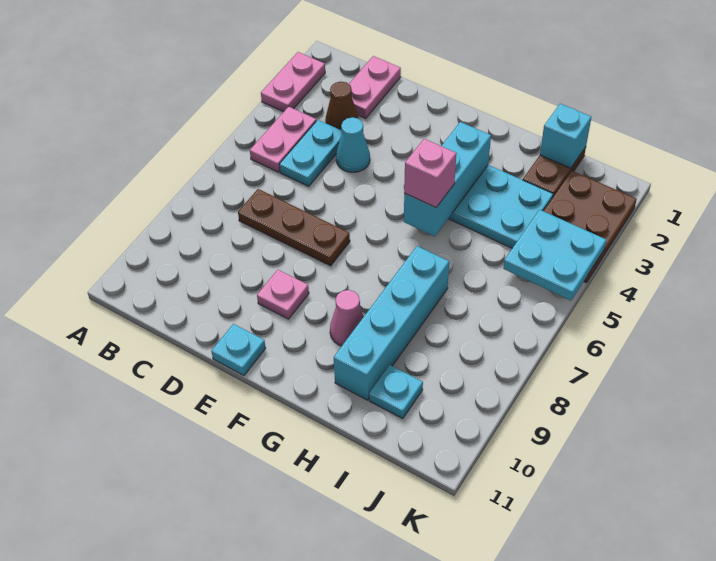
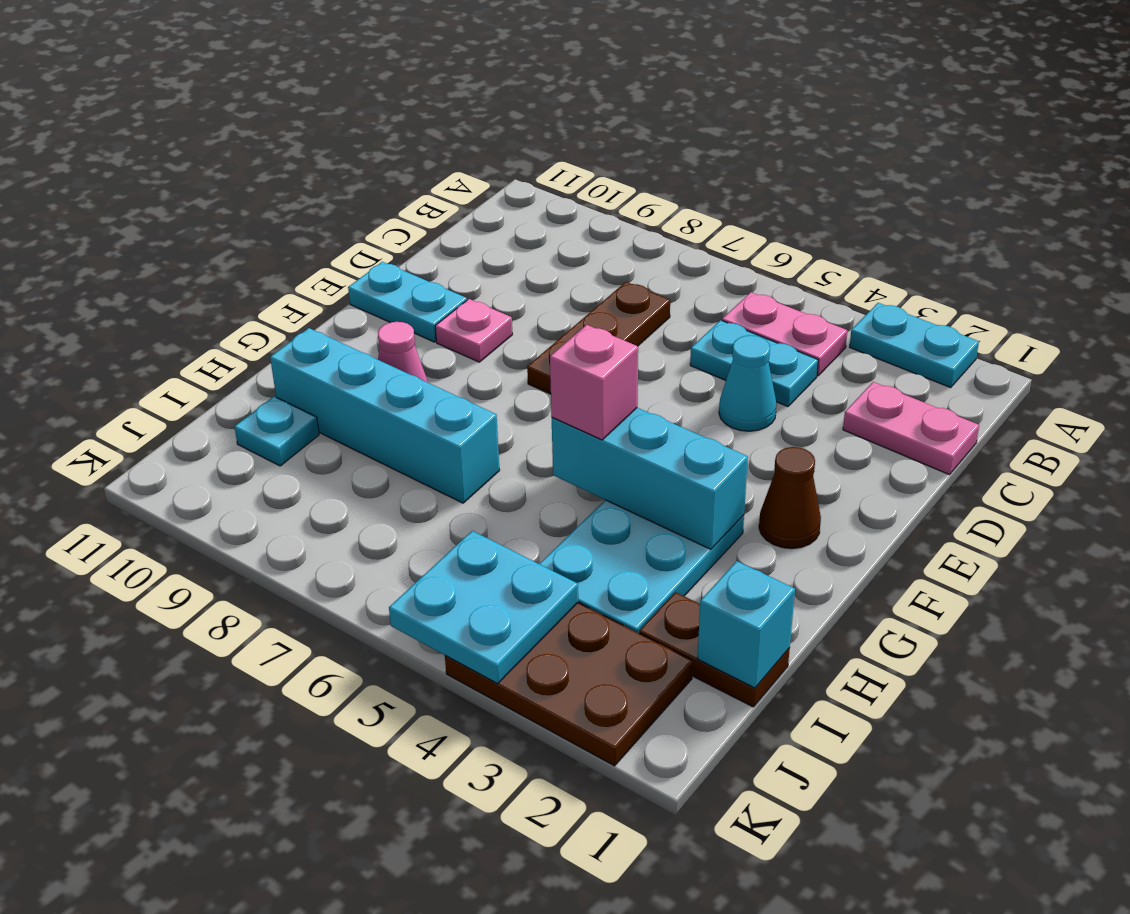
pink plate A2:A3 level 1 -> cyan plate A2:A3 level 1
brown cone C3 level 1 -> brown cone F2 level 1
cyan plate E11 level 1 -> cyan plate E10:E11 level 1

